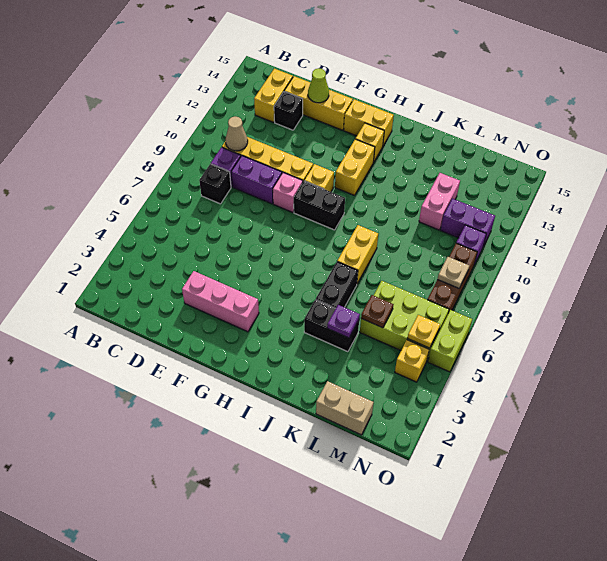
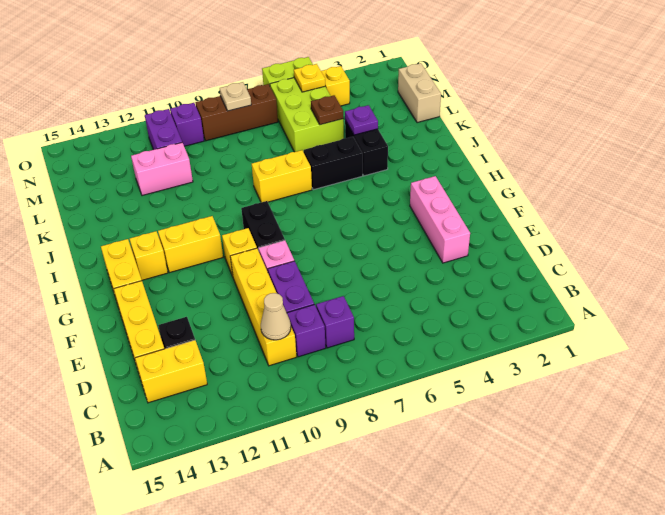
black brick C8 level 1 -> purple brick C8 level 1
lime cone E14 level 2 -> none

